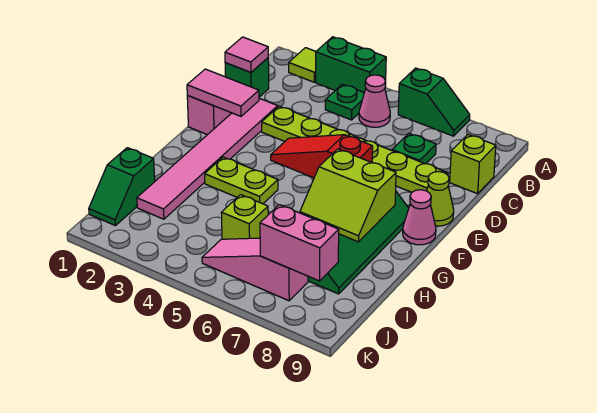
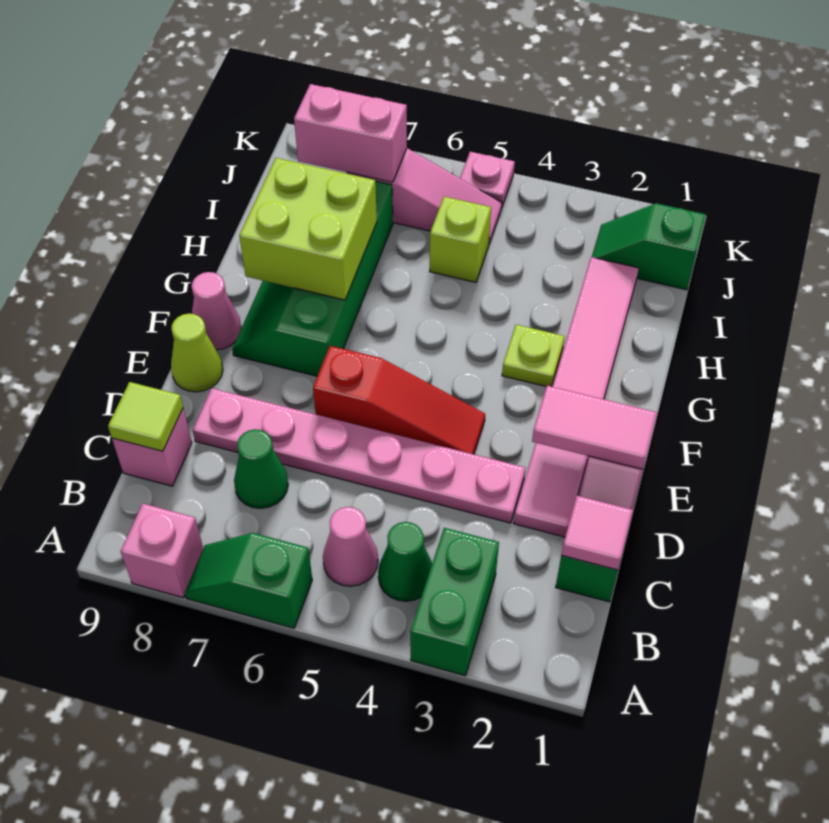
lime tile A2 level 1 -> lime tile C9 level 2
green brick A3:A4 level 1 -> green brick A3:B3 level 1
none -> pink brick A8 level 1
green plate B4 level 1 -> green cone B4 level 1
green plate C7 level 1 -> green cone C7 level 1
lime brick C9 level 1 -> pink brick C9 level 1
lime plate D3:D8 level 1 -> pink plate D3:D8 level 1
lime plate G3:G4 level 1 -> lime plate G3 level 1
lime slope G7:H8 level 2 top G -> lime brick G7:H8 level 2
green slope I1:J1 level 1 top I -> green slope J1:J2 level 1 top 1
none -> pink plate K5 level 1

